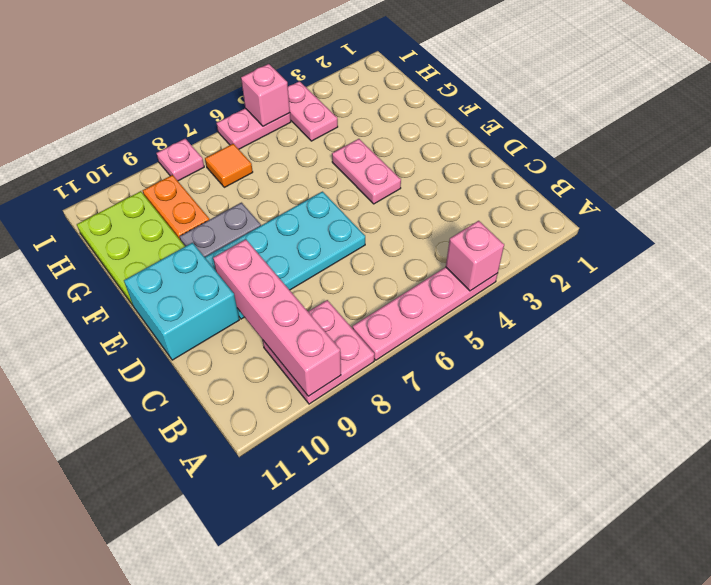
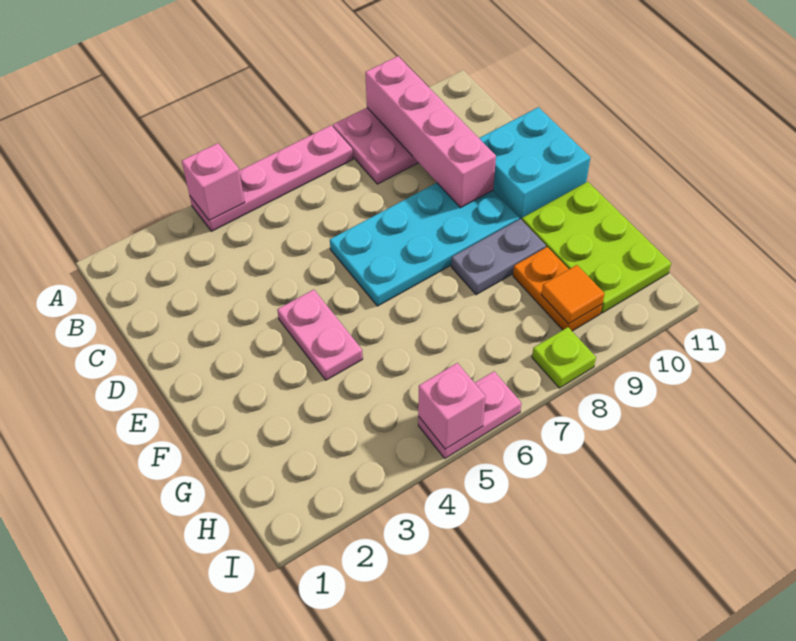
pink plate H4:I4 level 1 -> none
orange tile H7 level 1 -> orange tile H9 level 2
pink plate I8 level 1 -> lime plate I8 level 1

